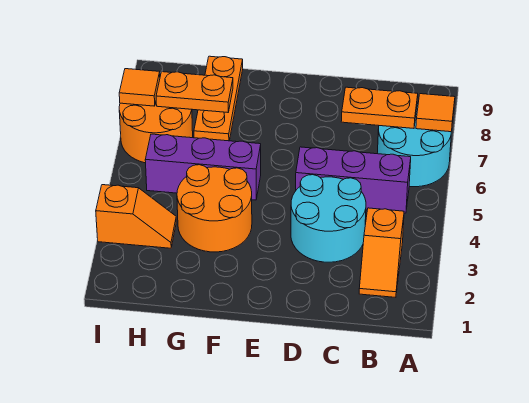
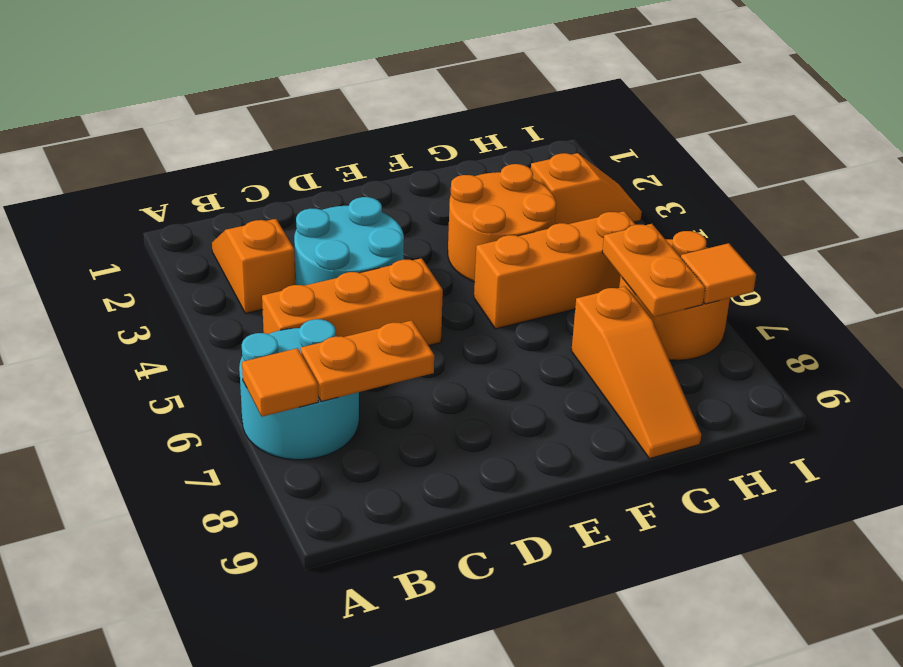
purple brick B5:D5 level 1 -> orange brick B5:D5 level 1
purple brick F5:H5 level 1 -> orange brick F5:H5 level 1
orange plate G7:G9 level 1 -> orange slope G7:G9 level 1 top 7
orange plate G7:H7 level 2 -> orange plate H6:H7 level 2
orange slope H3:I3 level 1 top I -> orange slope H3:I3 level 1 top H

